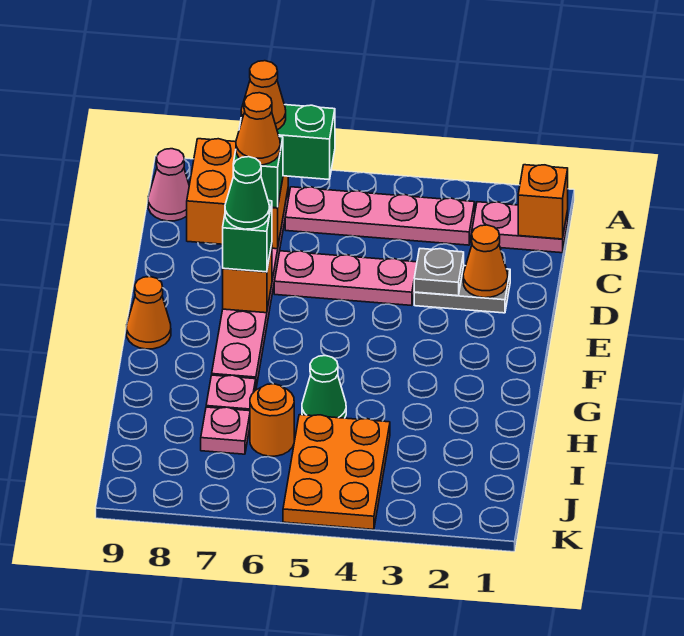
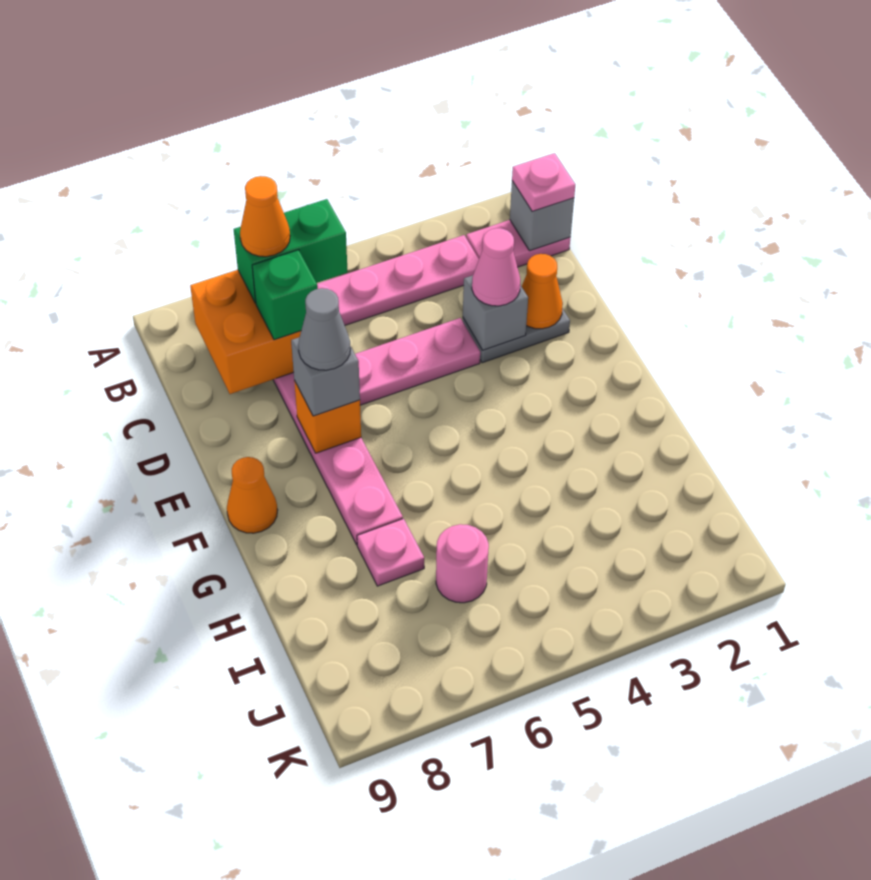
orange brick B1 level 2 -> grey brick B1 level 2
pink cone B9 level 1 -> pink cone D3 level 3
orange cone C7 level 4 -> none
grey plate D3 level 2 -> grey brick D3 level 2
green brick E7 level 3 -> grey brick E7 level 3
green cone E7 level 4 -> grey cone E7 level 4
green cone H5 level 1 -> none
orange plate I4:K5 level 1 -> none
orange round brick I6 level 1 -> pink round brick I6 level 1
pink plate I7 level 1 -> pink plate B1 level 3

